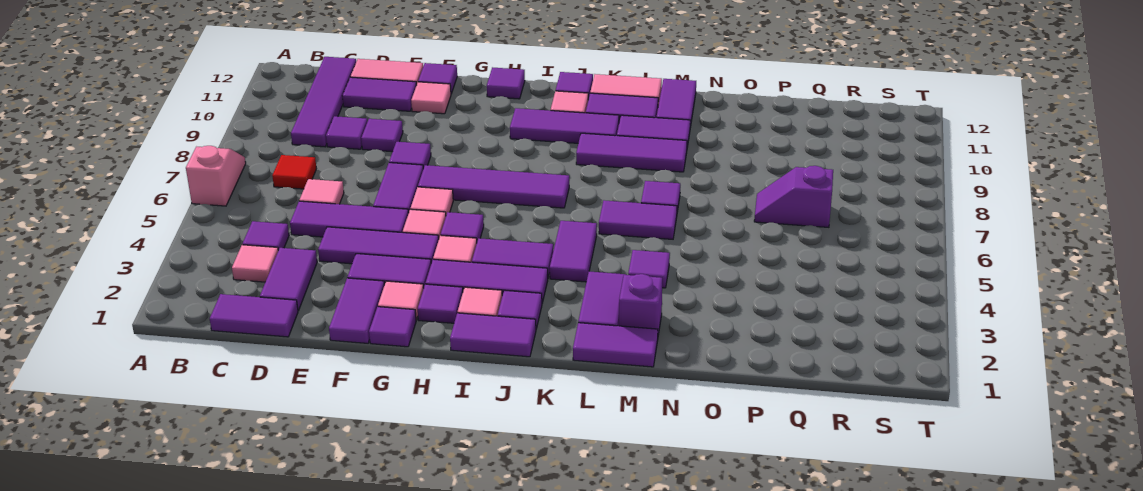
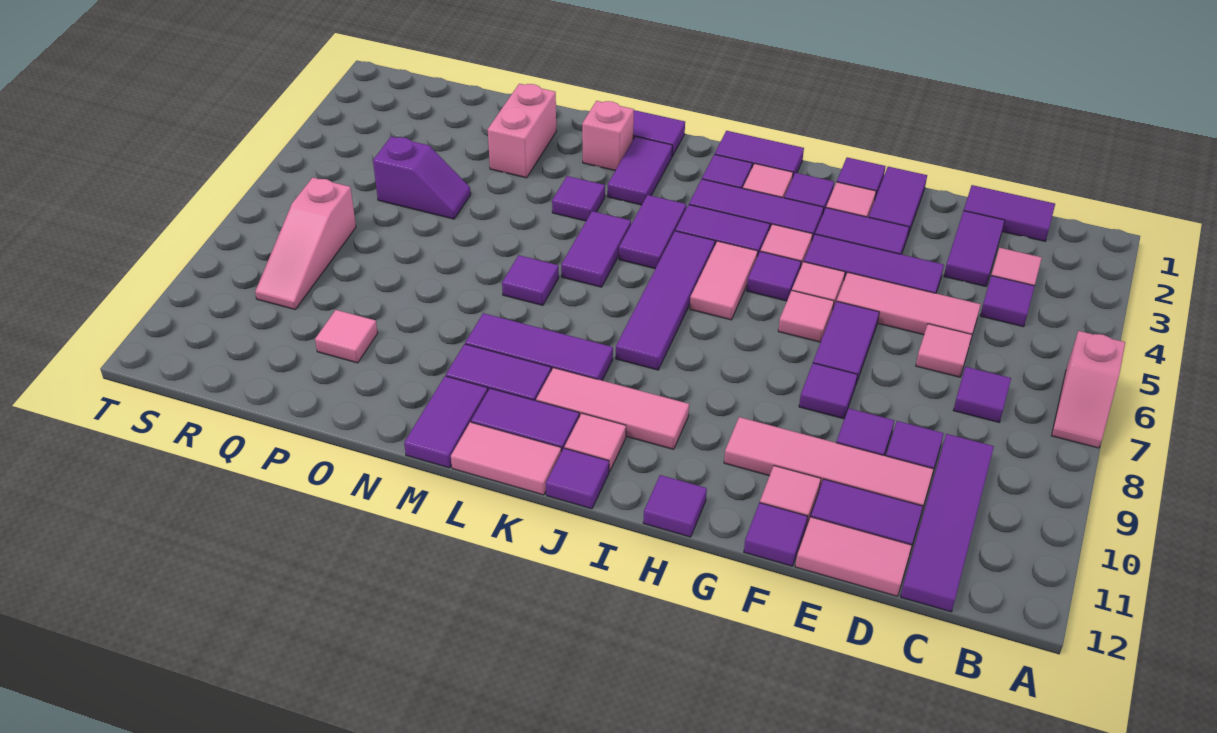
red tile C7 level 1 -> purple tile C7 level 1
purple tile D5:F5 level 1 -> pink tile D5:F5 level 1
none -> pink tile D10:G10 level 1
purple tile G7:J7 level 1 -> purple tile J5:J8 level 1
none -> pink tile I5:I6 level 1
purple tile I10:K10 level 1 -> pink tile I10:K10 level 1
purple tile L6:M6 level 1 -> purple tile L5:L6 level 1
purple brick M2 level 1 -> pink brick M2 level 1
none -> pink brick O2:O3 level 1
purple slope P7:Q7 level 1 top Q -> purple slope P5:Q5 level 1 top Q
none -> pink tile P10 level 1
none -> pink slope R7:R9 level 1 top 7

